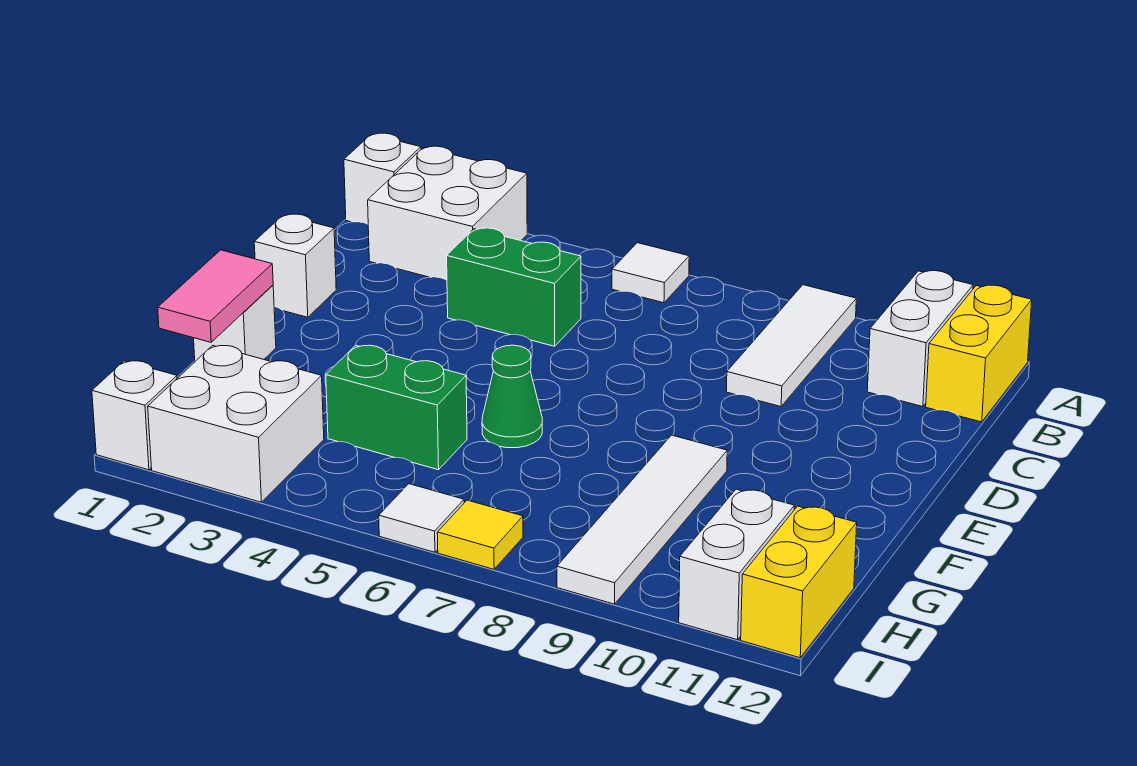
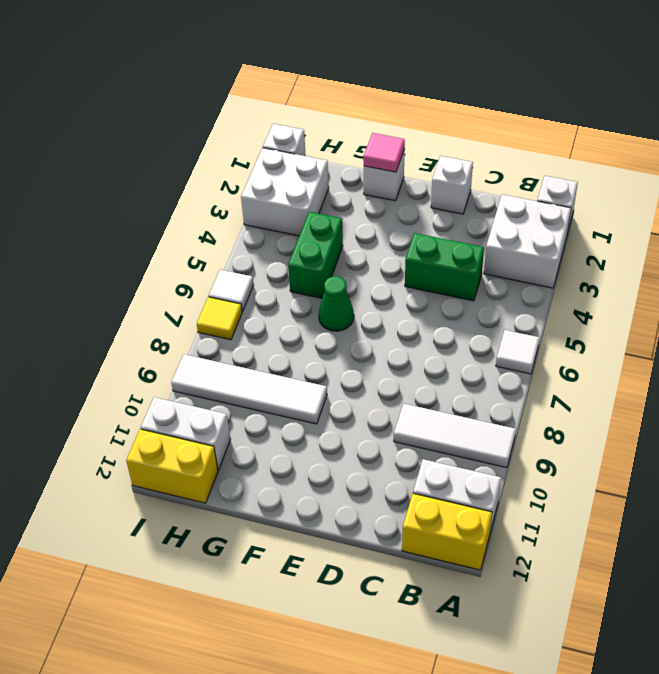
green brick C4:C5 level 1 -> green brick C4:D4 level 1
pink tile F1:G1 level 2 -> pink tile F1 level 2

